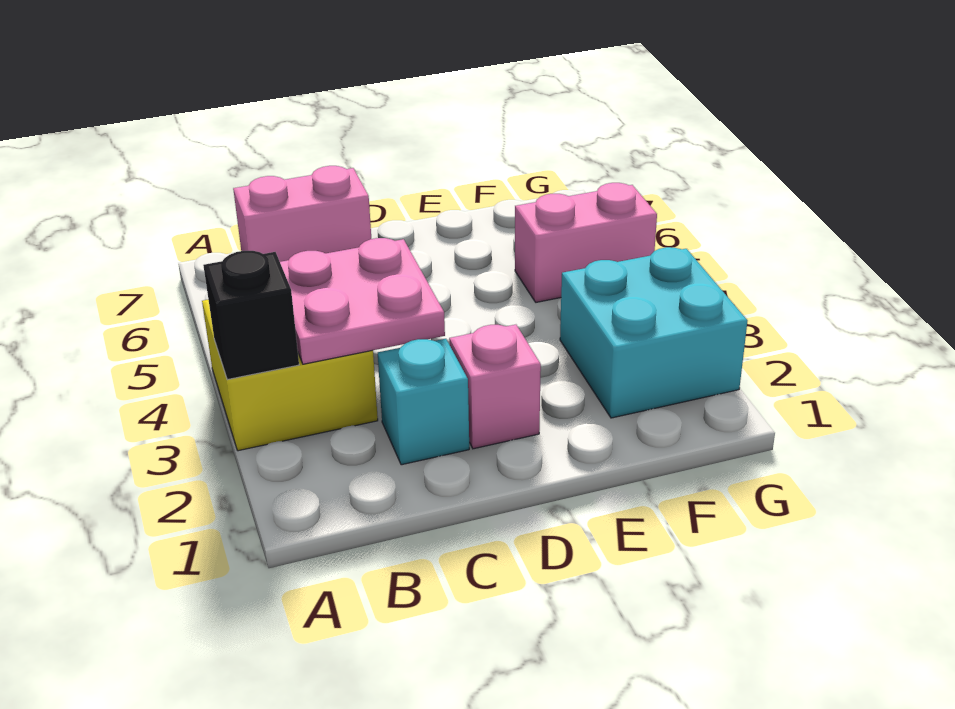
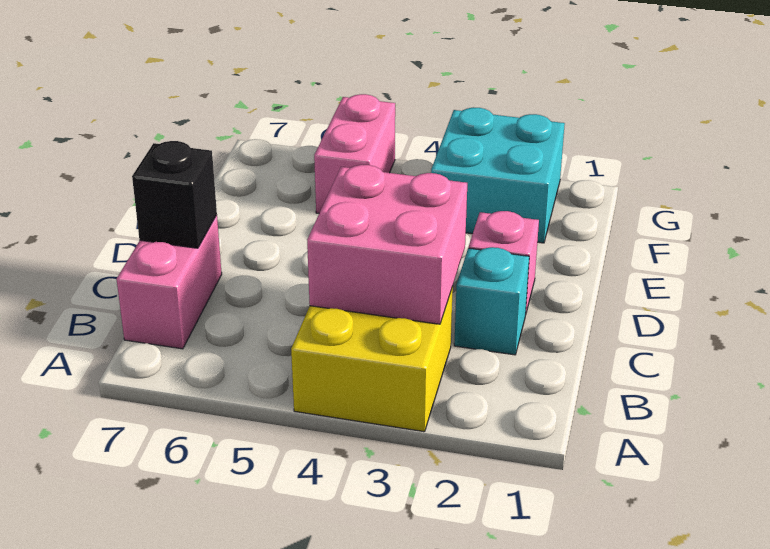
black brick A3 level 2 -> black brick C7 level 2
pink plate B3:C4 level 2 -> pink brick B3:C4 level 2

